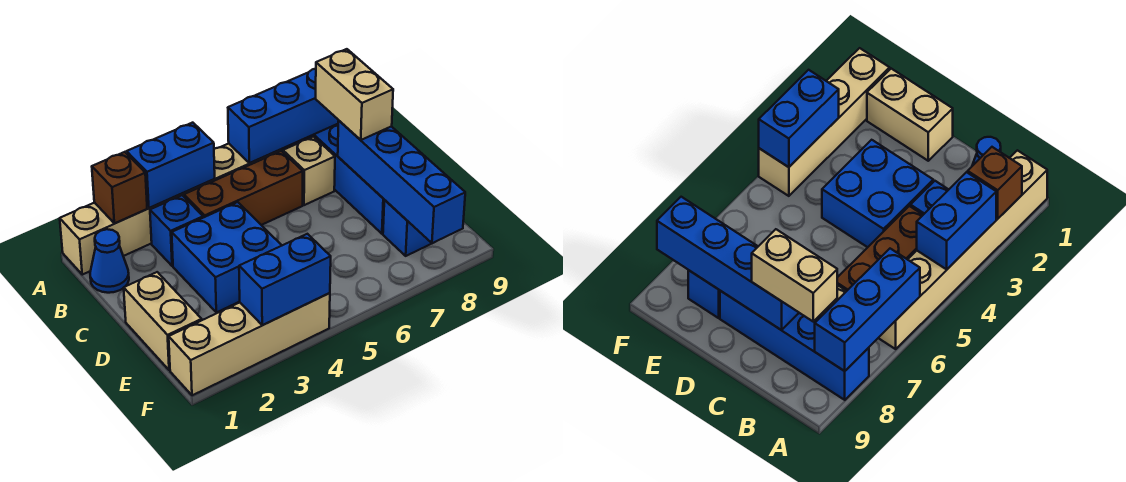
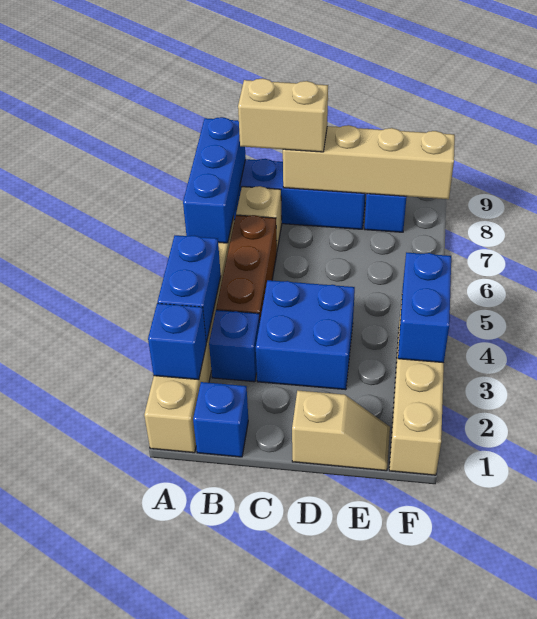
brown brick A2 level 2 -> blue brick A2 level 2
blue cone B1 level 1 -> blue brick B1 level 1
blue brick C8:F8 level 2 -> tan brick C8:F8 level 2
tan brick D1:E1 level 1 -> tan slope D1:E1 level 1 top D

